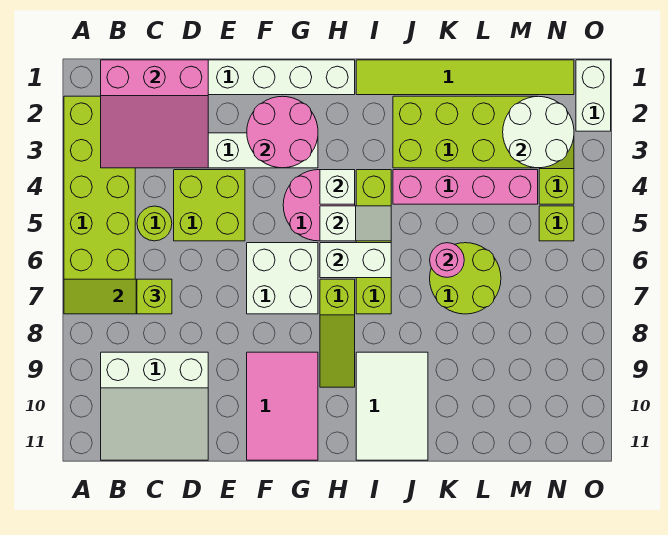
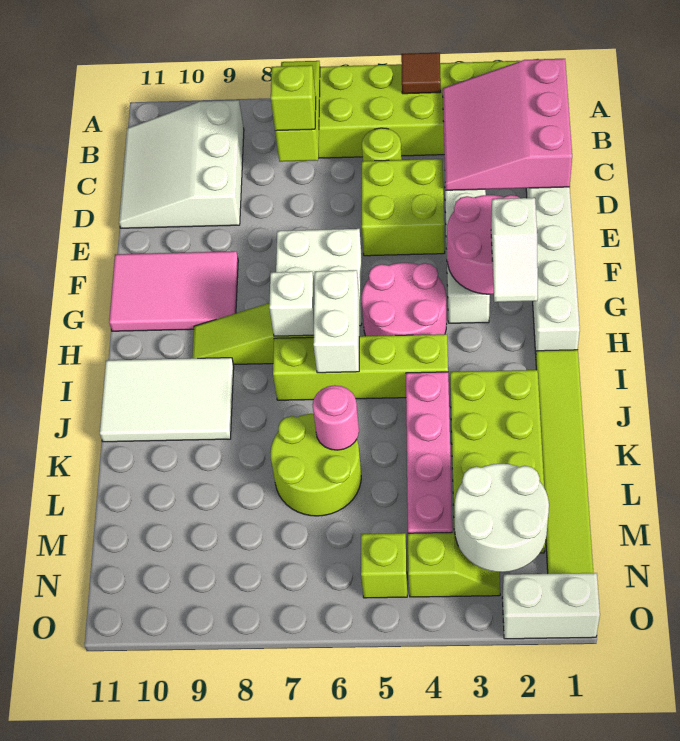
none -> brown tile A4 level 2
white brick H4 level 2 -> white brick H7 level 2
white slope H5:I5 level 2 top H -> white slope G2:H2 level 3 top G

